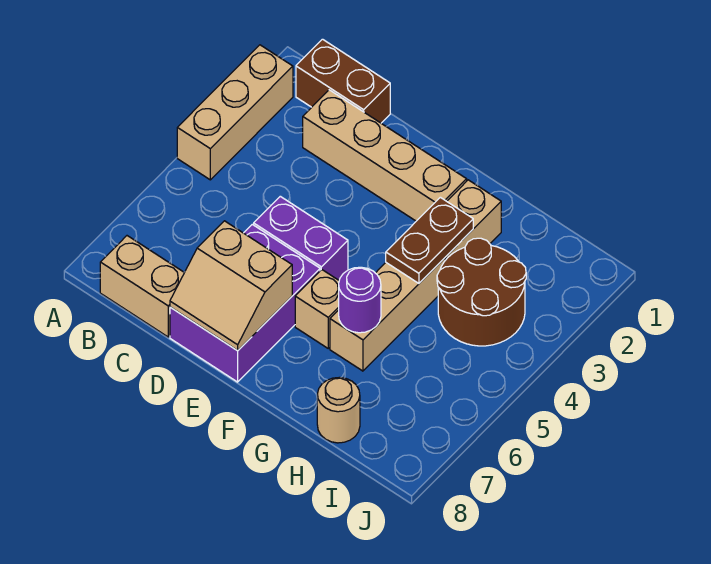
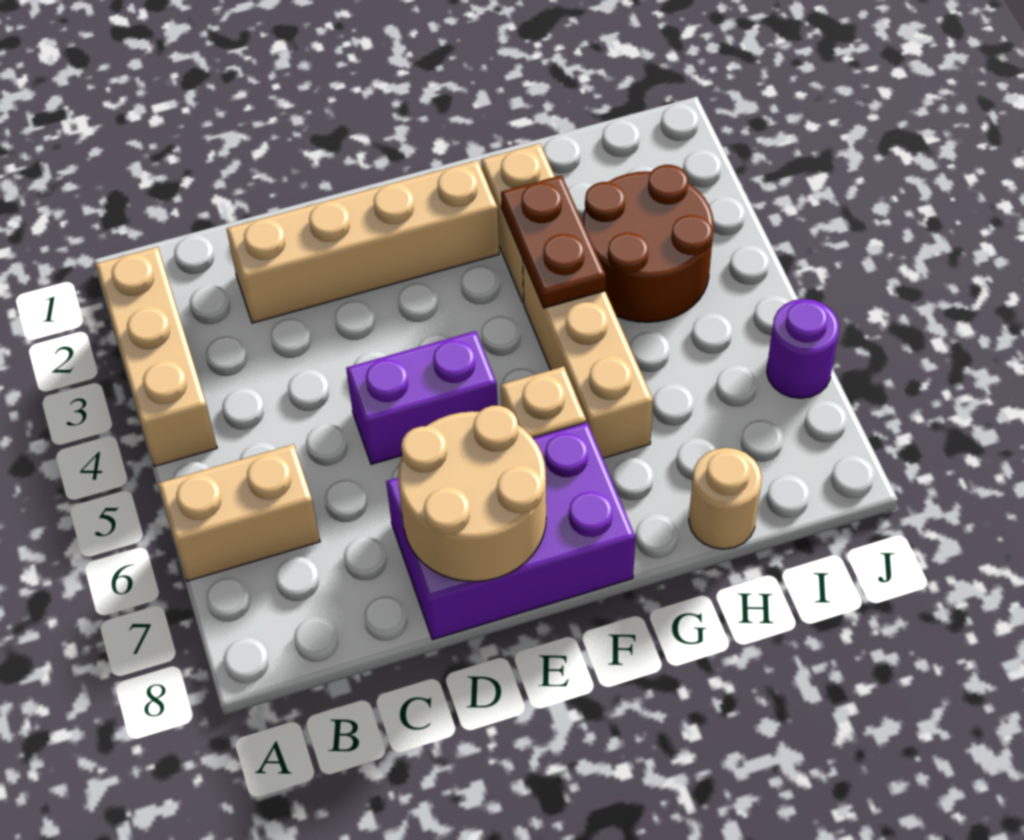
brown brick B1:C1 level 1 -> none
tan brick B8:C8 level 1 -> tan brick A6:B6 level 1
purple brick D6:E8 level 1 -> purple brick D7:F8 level 1
tan slope D7:E8 level 2 top 7 -> tan round brick D7:E8 level 2
purple round brick G6 level 2 -> purple round brick J6 level 1

